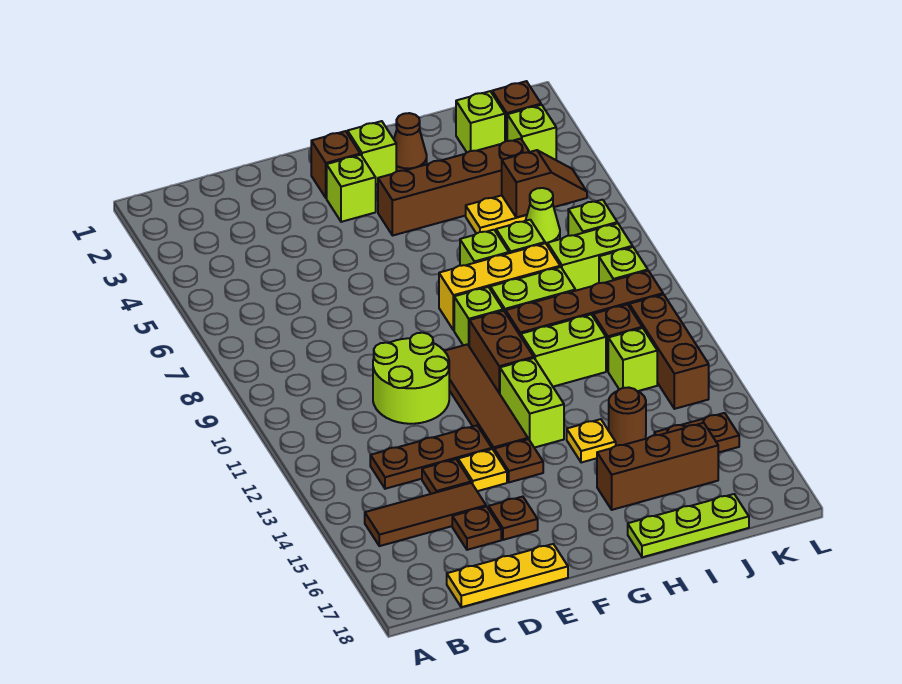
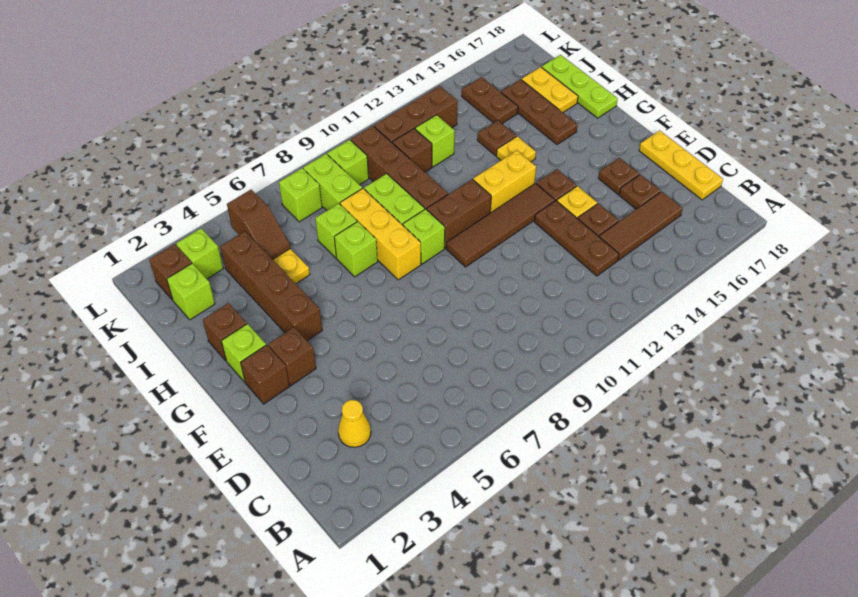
brown tile B15:D15 level 1 -> brown tile C14:C16 level 1
none -> yellow cone C3 level 1
lime round brick D10:E11 level 1 -> none
lime brick F3 level 1 -> brown brick F3 level 1
lime brick G12:G13 level 1 -> yellow brick G12:G13 level 1
brown cone H2 level 1 -> brown brick H2 level 1
lime brick H11:I11 level 1 -> none
brown brick H16:J16 level 1 -> brown plate H16:J16 level 1
brown round brick I14 level 1 -> brown plate I14 level 1
none -> yellow plate I17:J17 level 1
brown slope J5:K5 level 2 top J -> brown slope J5:K5 level 2 top K
lime cone J6 level 1 -> none

